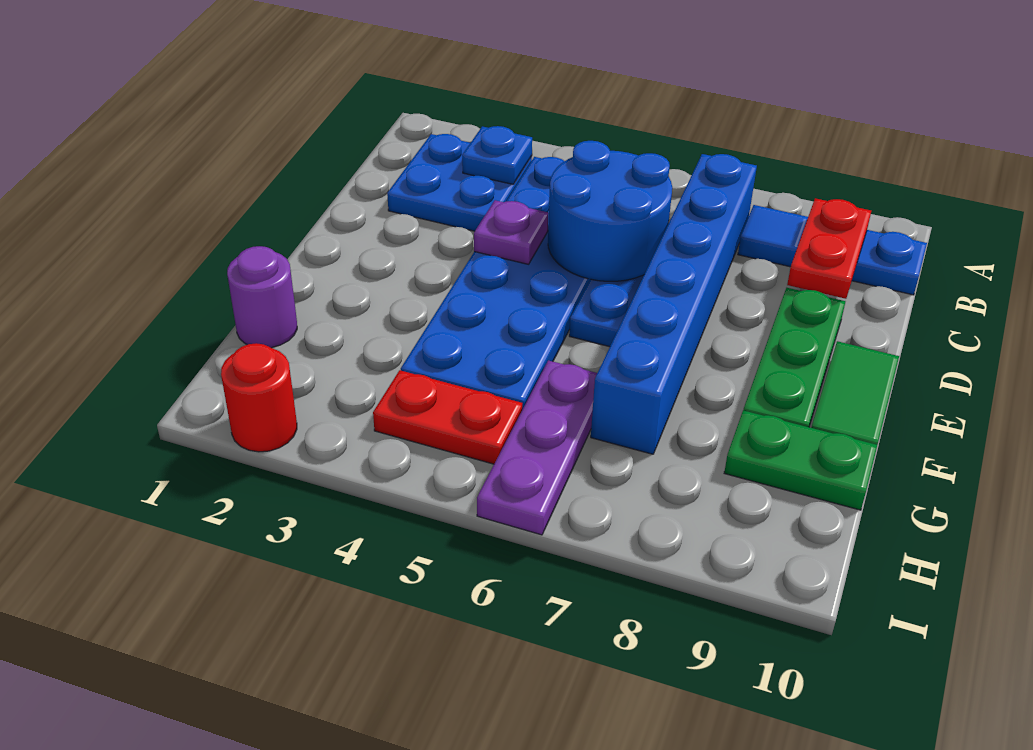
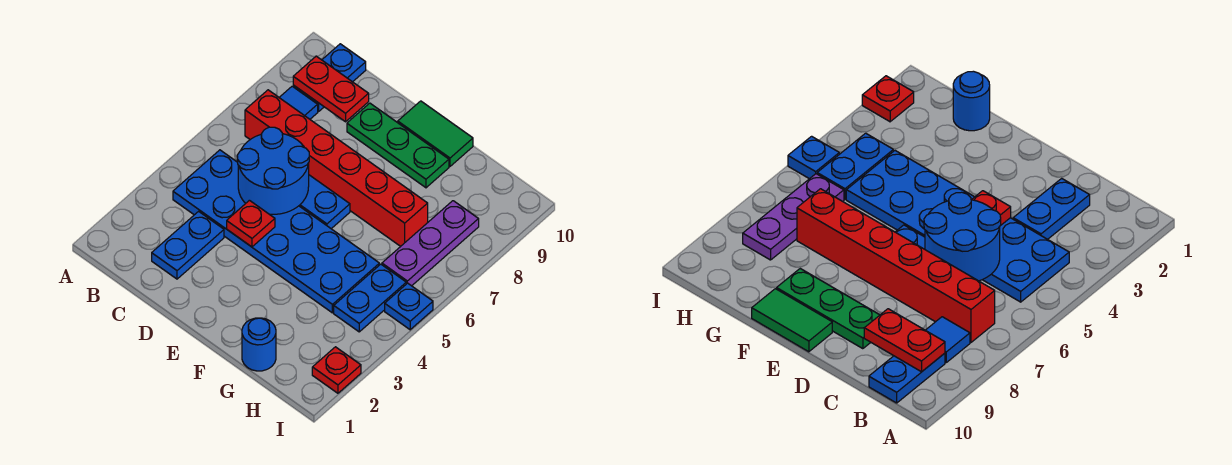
blue plate B2:C3 level 1 -> blue plate C2:C3 level 1
blue plate B3 level 2 -> blue plate I5 level 1
blue brick B7:G7 level 1 -> red brick B7:G7 level 1
purple plate D4 level 2 -> red plate D4 level 2
purple round brick G1 level 1 -> blue round brick G1 level 1
purple plate G6:I6 level 1 -> purple plate H6:H8 level 1
green plate G9:G10 level 1 -> none
red plate H4:H5 level 1 -> blue plate H4:H5 level 1
red round brick I2 level 1 -> red plate I2 level 1

